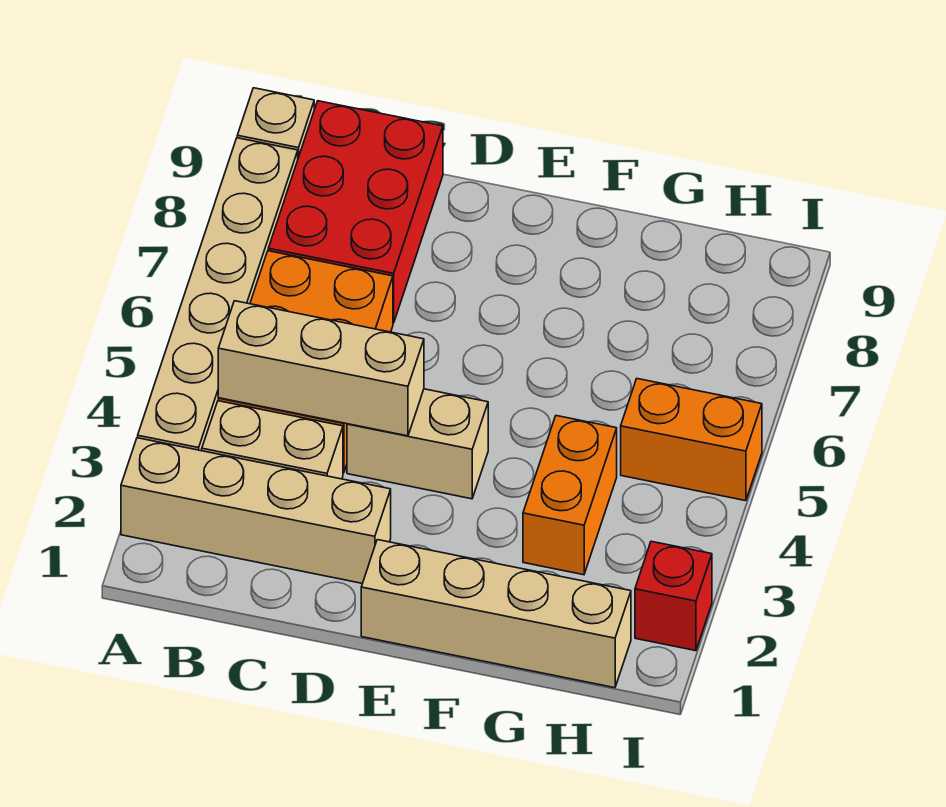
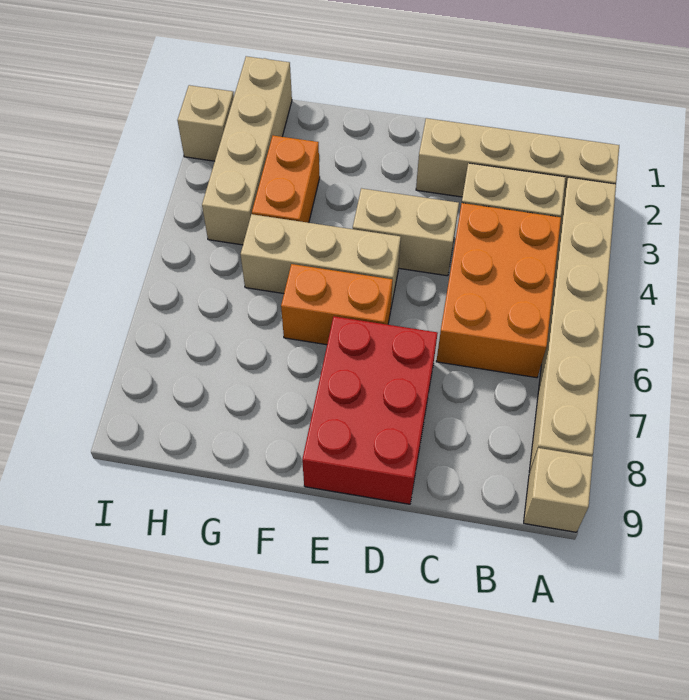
tan brick B4:D4 level 2 -> tan brick E5:G5 level 1
red brick B7:C9 level 1 -> red brick D7:E9 level 1
tan brick E1:H1 level 1 -> tan brick H1:H4 level 1
orange brick H5:I5 level 1 -> orange brick E6:F6 level 1
red brick I2 level 1 -> tan brick I2 level 1

